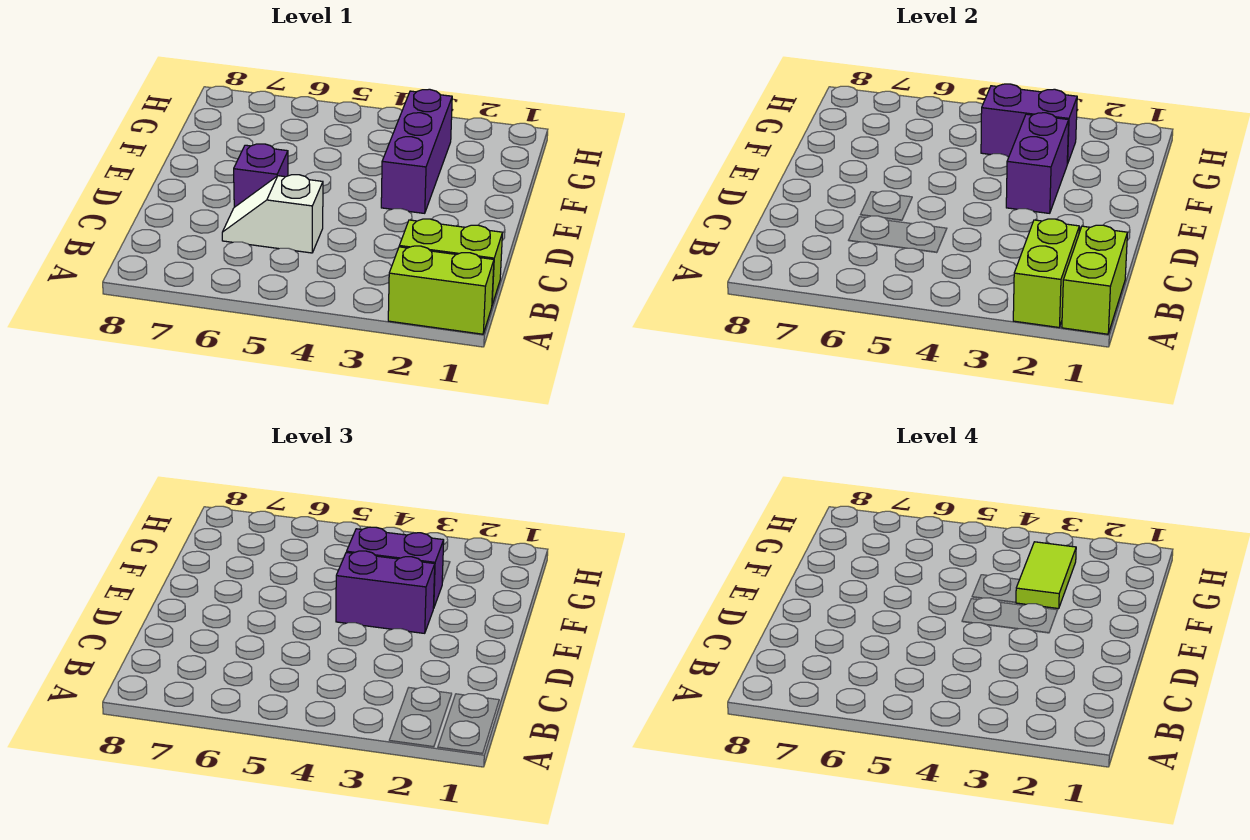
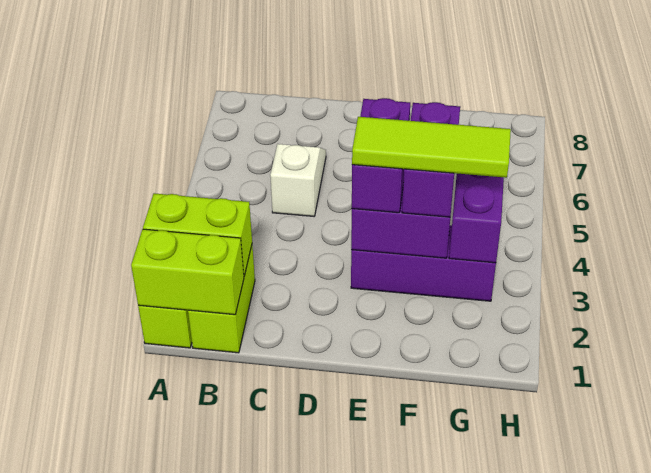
purple brick D6 level 1 -> none
lime tile F3:G3 level 4 -> lime tile E3:G3 level 4

